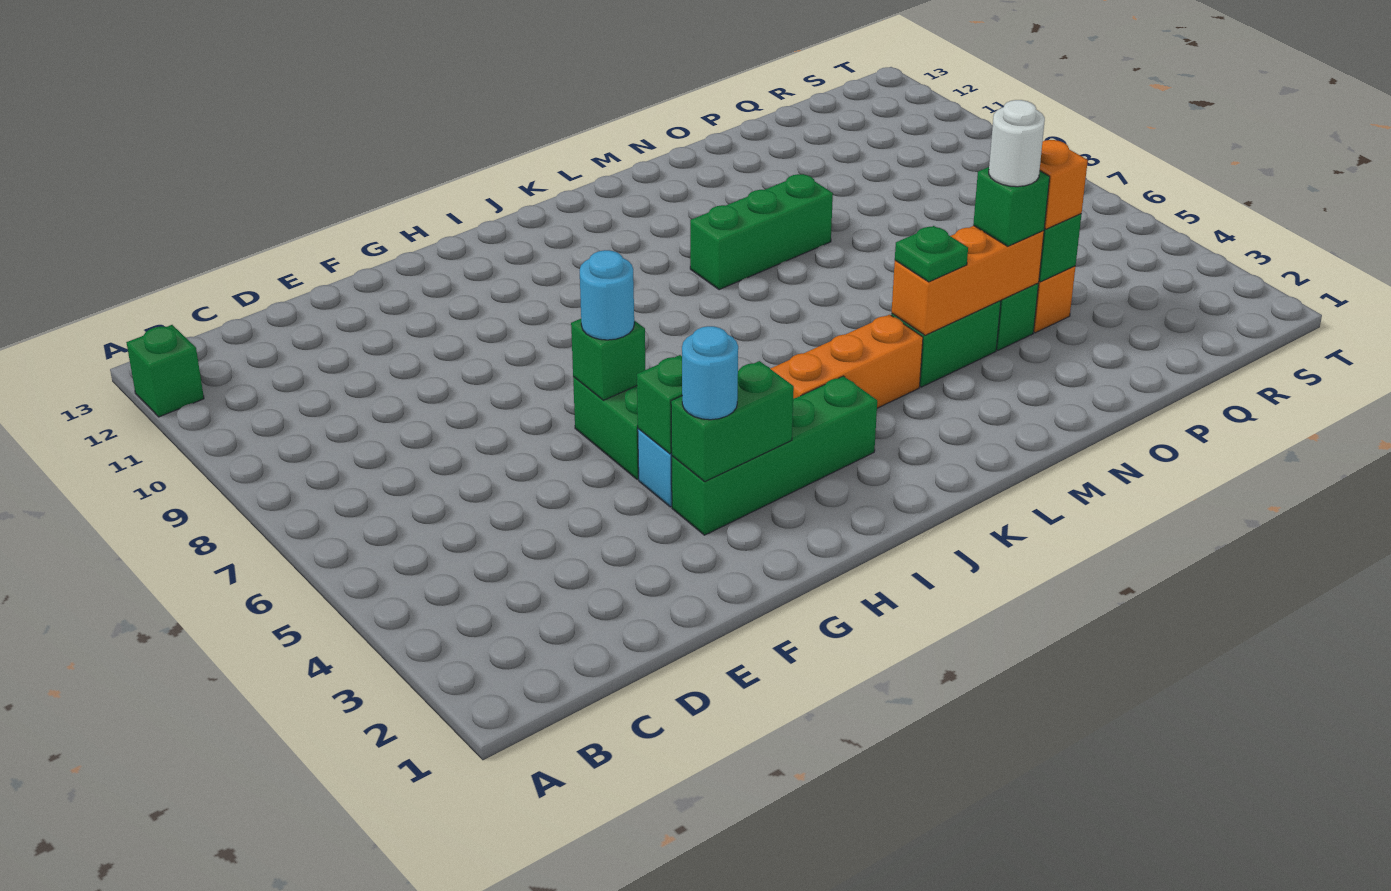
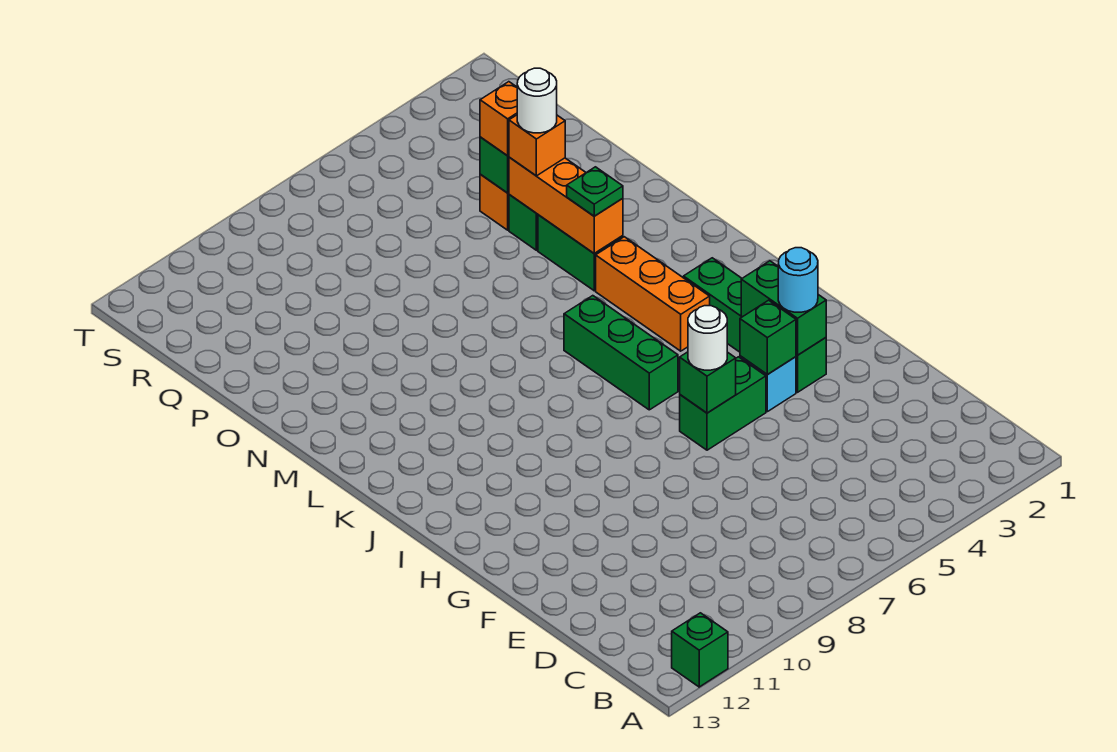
cyan round brick G6 level 3 -> white round brick G6 level 3
green brick L9:N9 level 1 -> green brick I6:K6 level 1
green brick O4 level 3 -> orange brick O4 level 3

